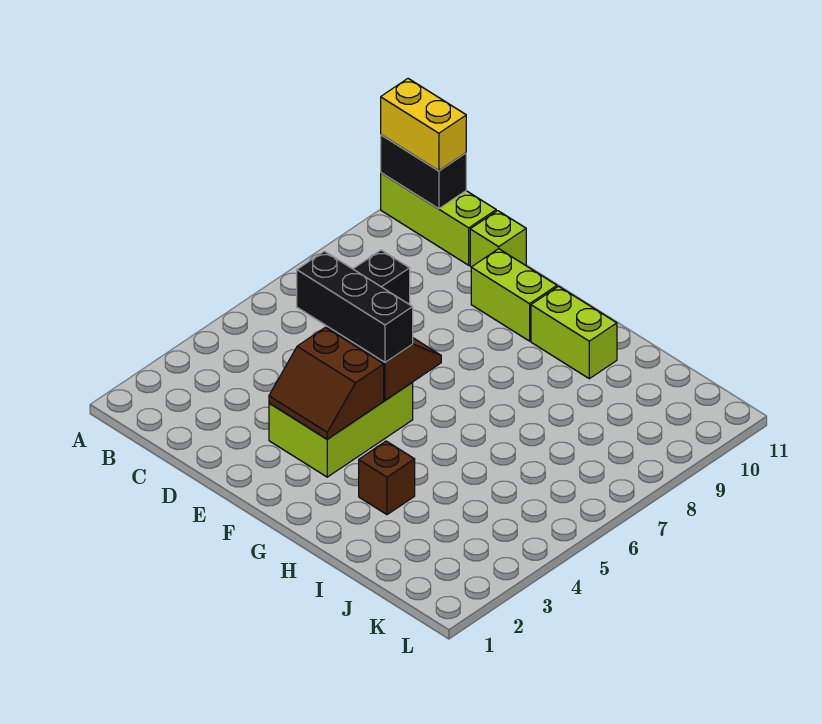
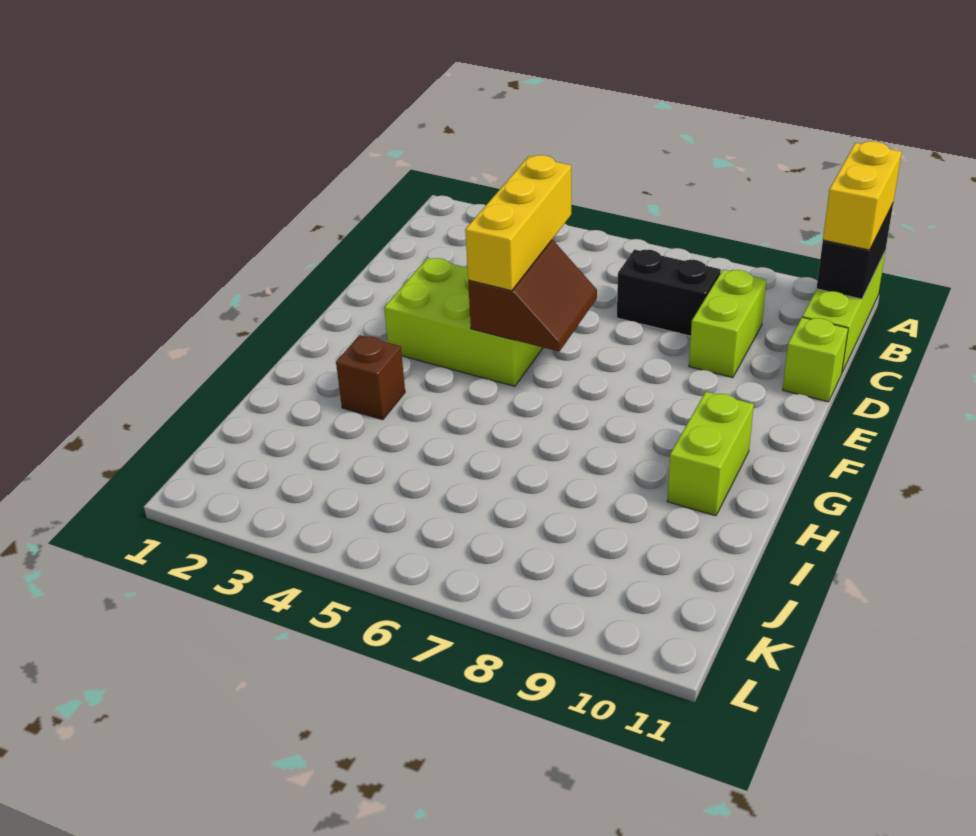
black brick D5:F5 level 3 -> yellow brick D5:F5 level 3
brown slope E3:F4 level 2 top 4 -> none
lime brick E10:F10 level 1 -> lime brick C9:D9 level 1

